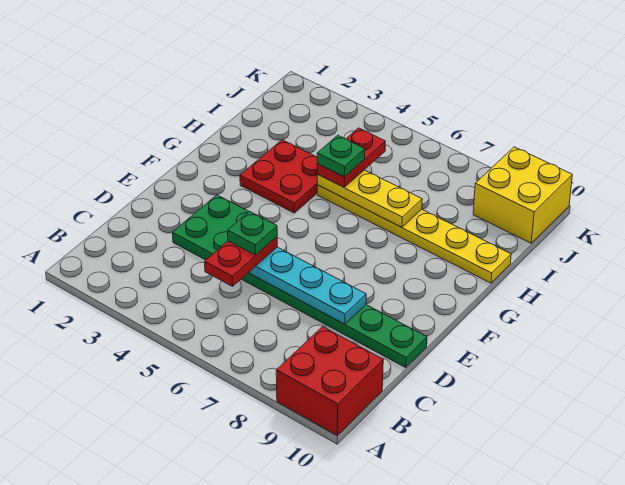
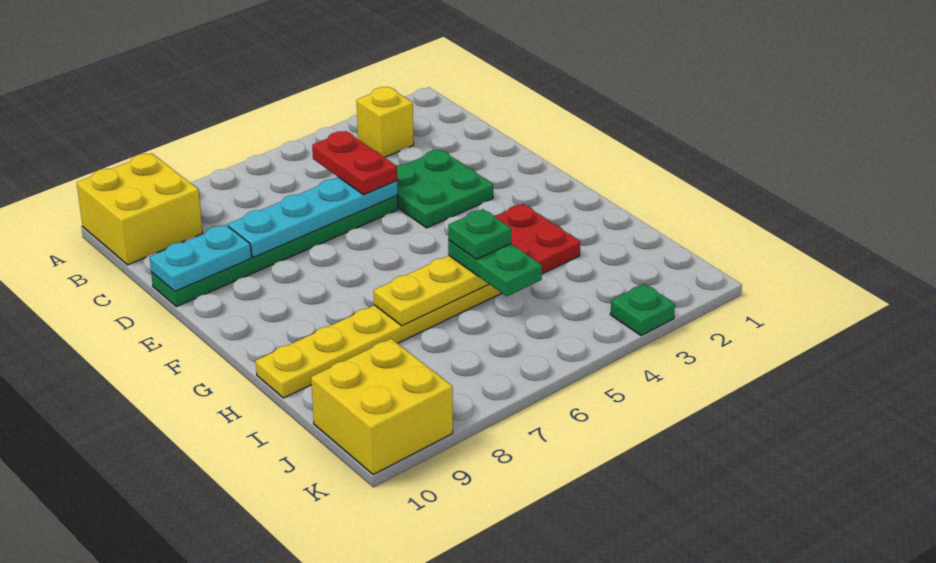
red brick A9:B10 level 1 -> yellow brick A9:B10 level 1
none -> yellow brick B3 level 1
green plate D5 level 4 -> green plate K3 level 1
none -> cyan plate D9:D10 level 2
red plate H5:I5 level 3 -> green plate H5:I5 level 3

